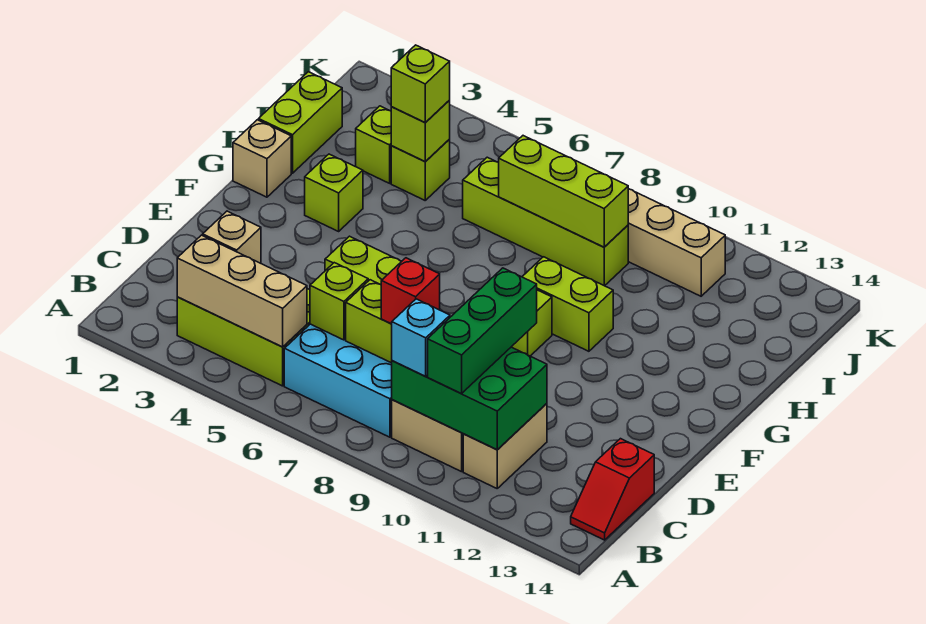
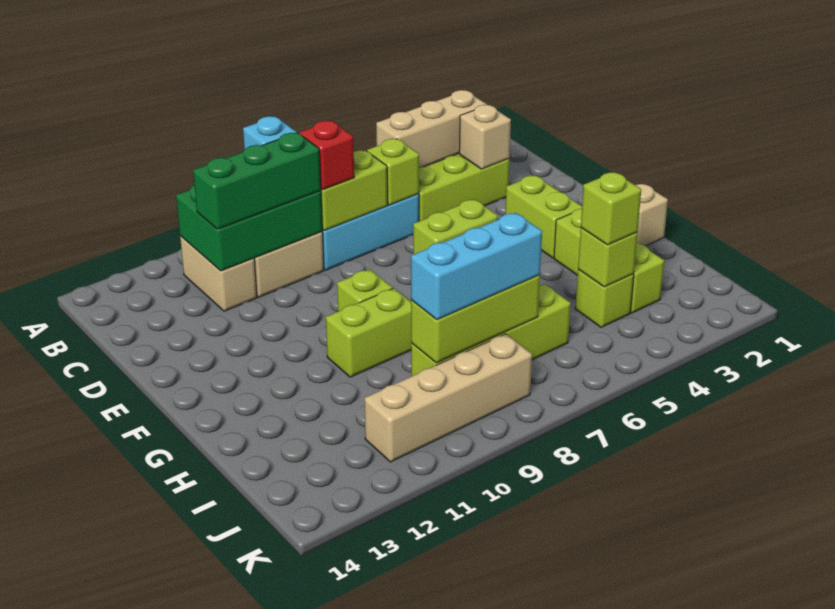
green brick B10:D10 level 3 -> green brick C9:C11 level 3
red slope B14:C14 level 1 top C -> none
lime brick H1:I1 level 1 -> lime brick E3:F3 level 1
none -> cyan brick I7:I9 level 3

